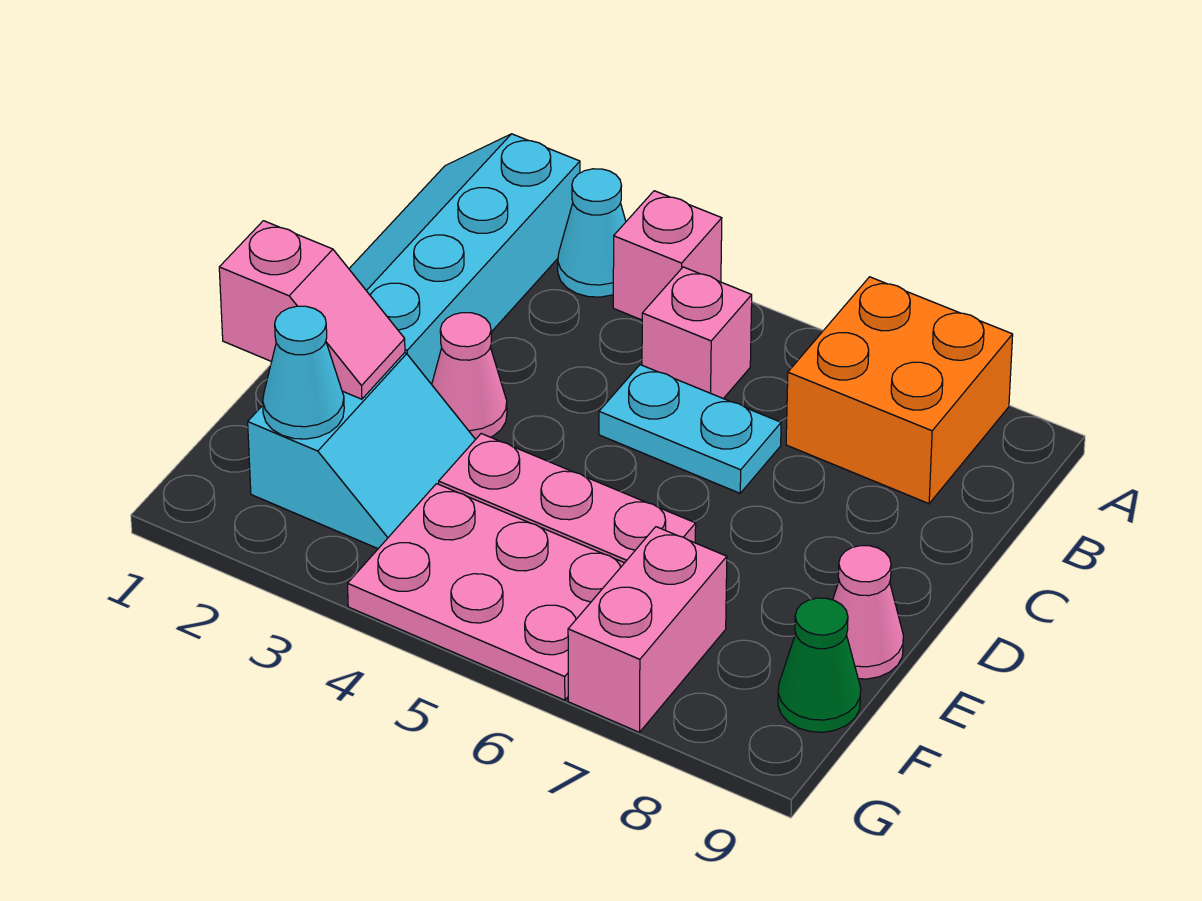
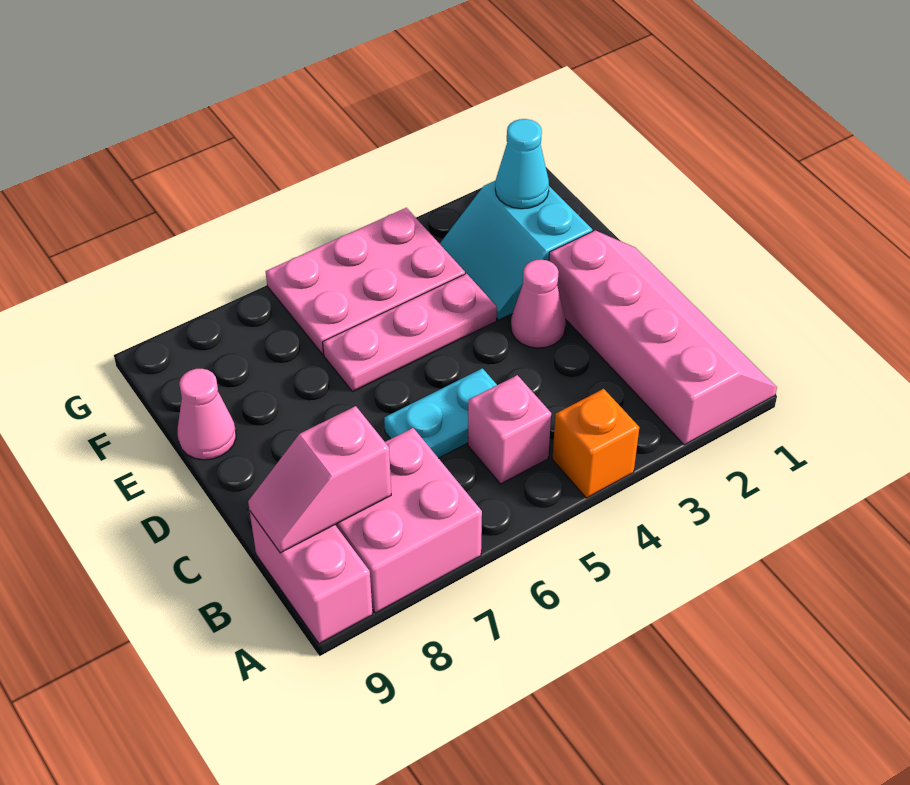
cyan slope A1:D2 level 1 top 2 -> pink slope A1:D2 level 1 top 2
cyan cone A3 level 1 -> none
pink brick A4 level 1 -> orange brick A4 level 1
orange brick A7:B8 level 1 -> pink brick A7:B8 level 1
pink slope E1:E2 level 2 top 1 -> pink slope B8:B9 level 2 top 8
pink brick F7:G7 level 1 -> pink brick A9:B9 level 1
green cone F9 level 1 -> none

